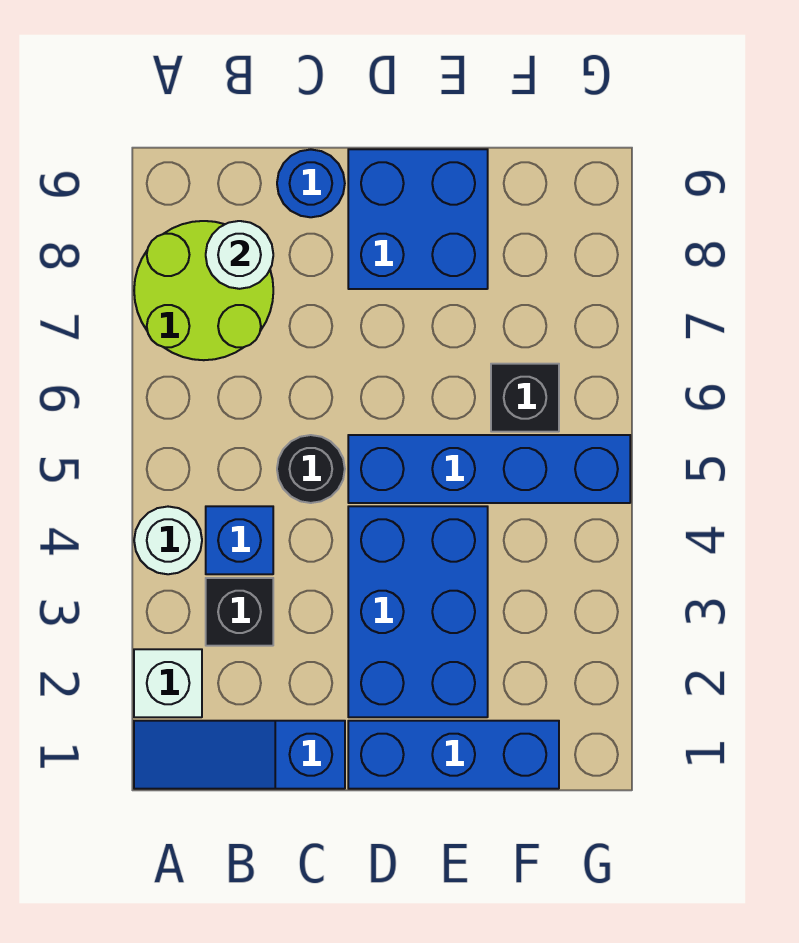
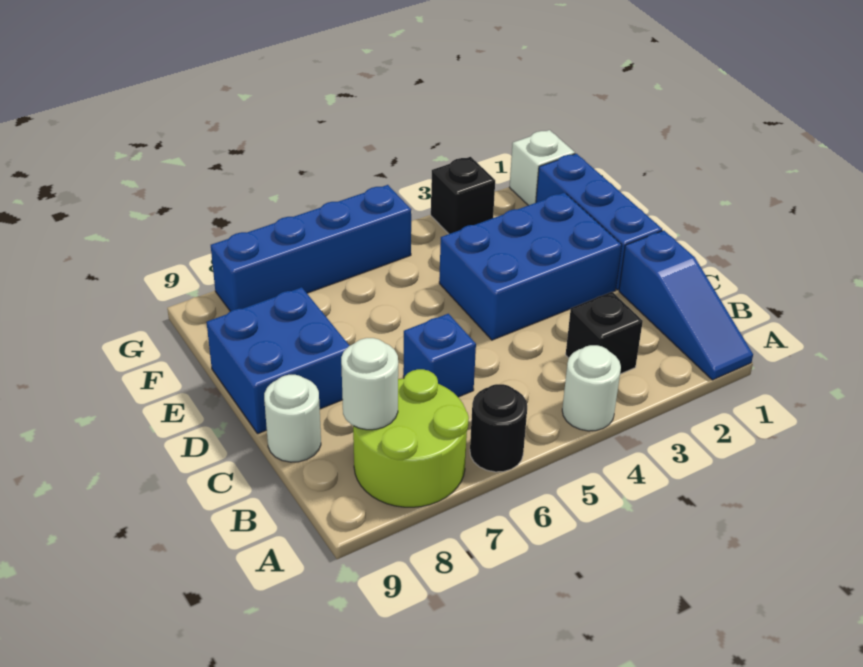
white brick A2 level 1 -> white brick G1 level 1
blue brick B4 level 1 -> blue brick C6 level 1
black round brick C5 level 1 -> black round brick A6 level 1
blue round brick C9 level 1 -> white round brick C9 level 1
blue brick D5:G5 level 1 -> blue brick G5:G8 level 1
black brick F6 level 1 -> black brick G3 level 1

